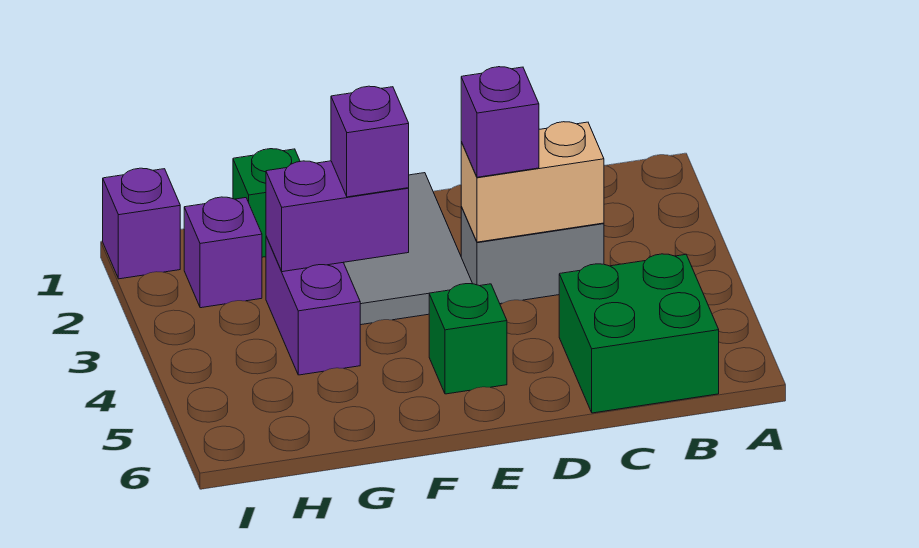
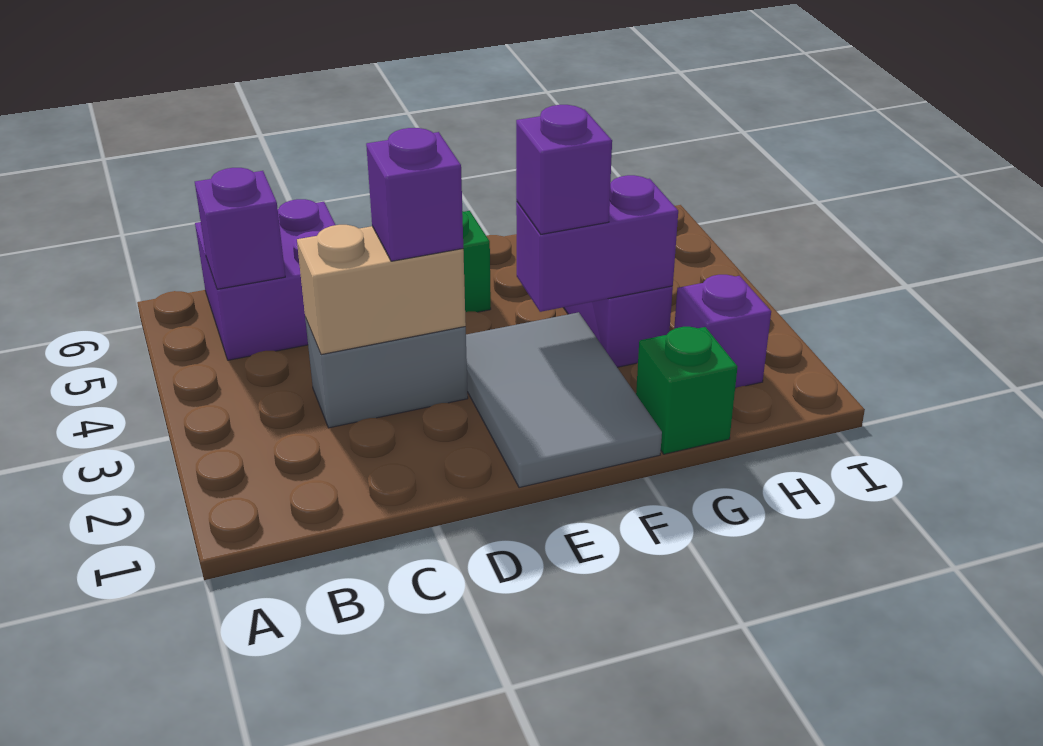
green brick B5:C6 level 1 -> purple brick B5:C6 level 1
purple brick I1 level 1 -> purple brick B5 level 2

